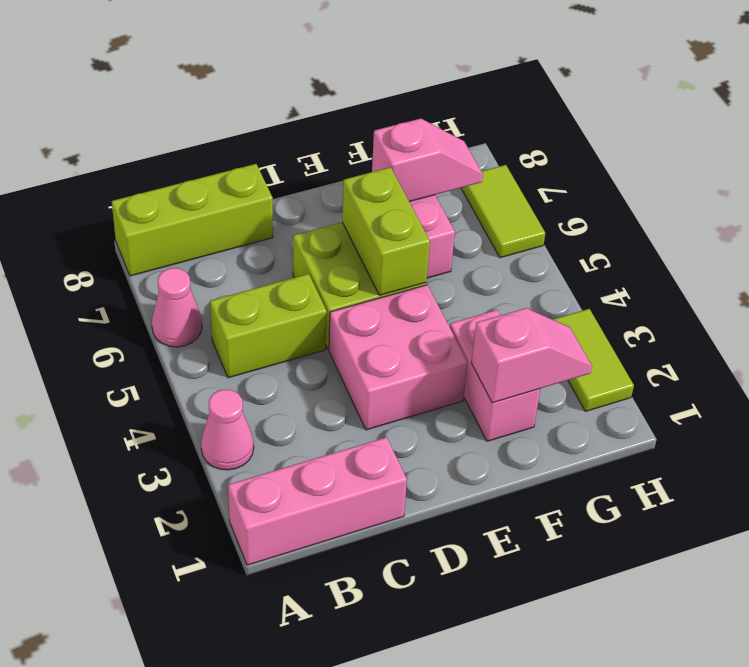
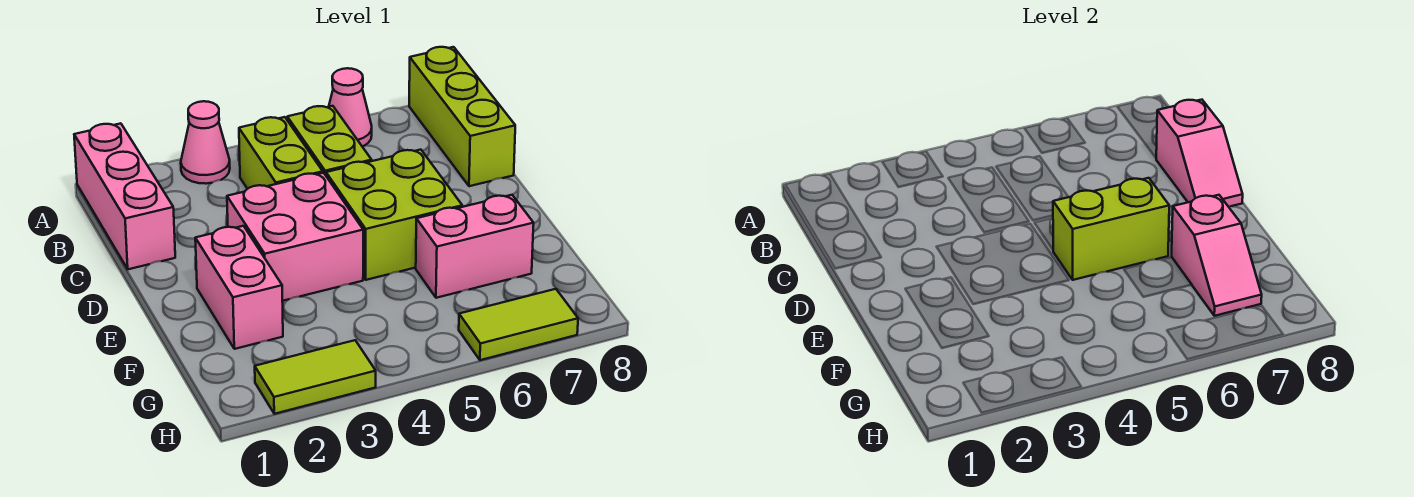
none -> lime brick B4:C4 level 1
pink brick F2:F3 level 1 -> pink brick E2:F2 level 1
pink slope F2:G2 level 2 top F -> pink slope C8:D8 level 2 top C

